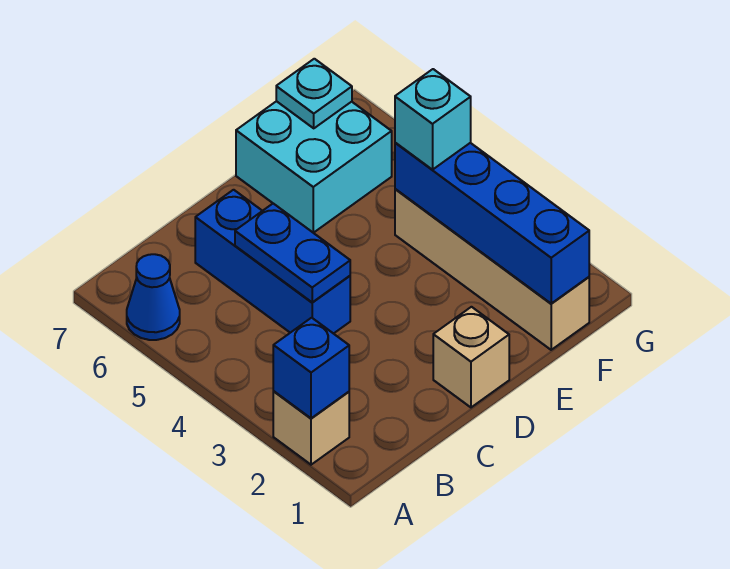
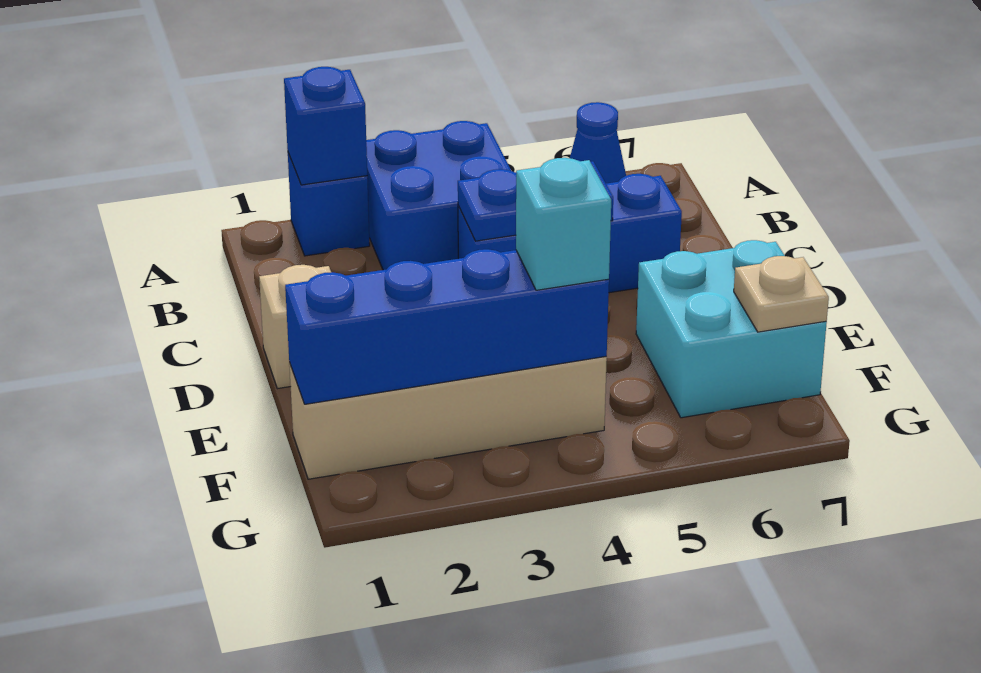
tan brick A2 level 1 -> blue brick A2 level 1
none -> blue brick A3:B4 level 1
cyan plate F7 level 2 -> tan plate F7 level 2

